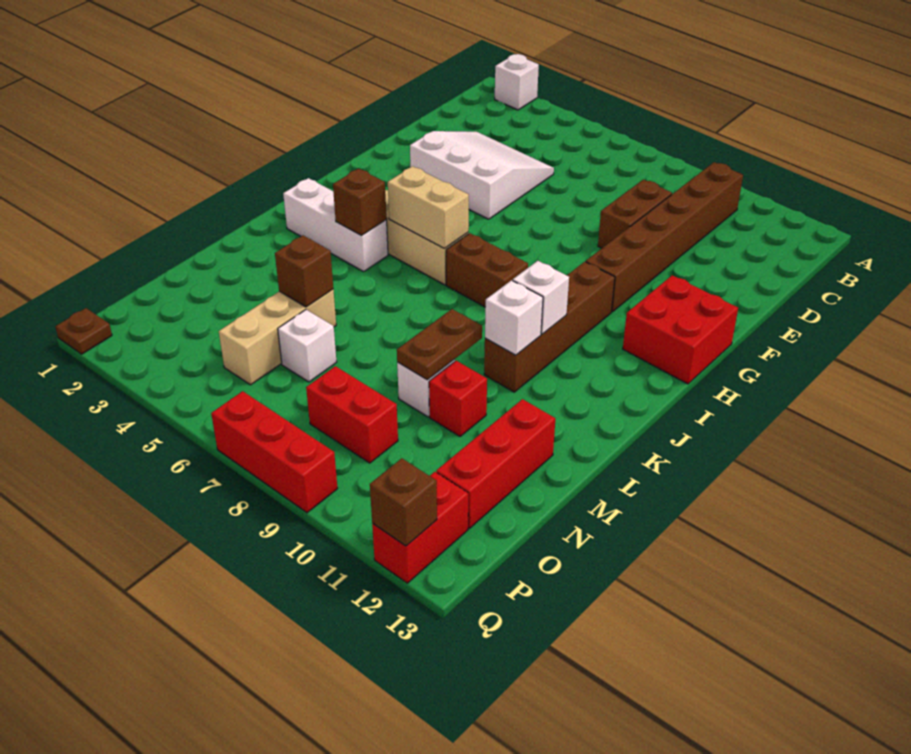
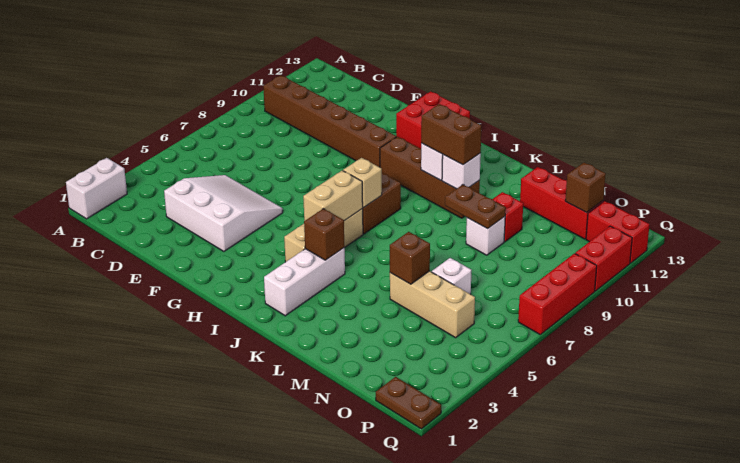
white brick A2 level 1 -> white brick A1:A2 level 1
white slope D3:F5 level 1 top F -> white slope D3:F5 level 1 top 3
brown brick D9:E9 level 1 -> brown brick J10:K10 level 3
none -> tan brick I7 level 2
red brick O8:O9 level 1 -> red brick Q10:Q11 level 1
brown plate Q1 level 1 -> brown plate P1:Q1 level 1
brown brick Q12 level 2 -> brown brick O12 level 2

